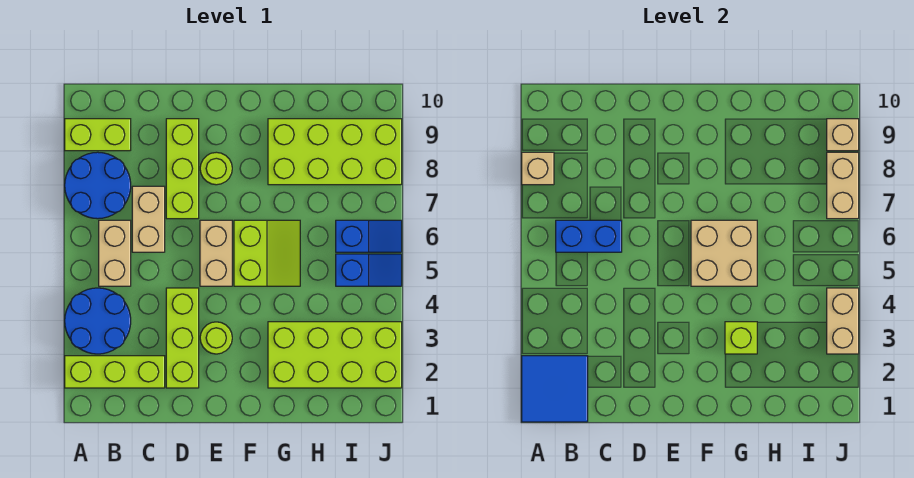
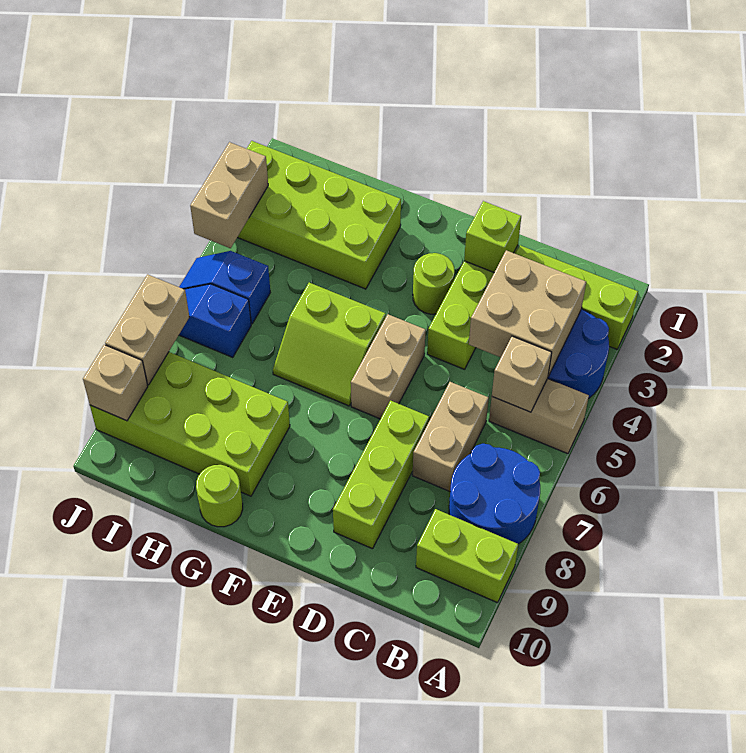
blue tile A1:B2 level 2 -> none
tan brick A8 level 2 -> tan brick B5 level 2
tan brick B5:B6 level 1 -> tan brick A5:B5 level 1
blue brick B6:C6 level 2 -> none
lime round brick E8 level 1 -> lime round brick G10 level 1
lime slope F5:G6 level 1 top F -> lime slope F5:G6 level 1 top 5
tan brick F5:G6 level 2 -> tan brick B3:C4 level 2
lime brick G3 level 2 -> lime brick D2 level 2

